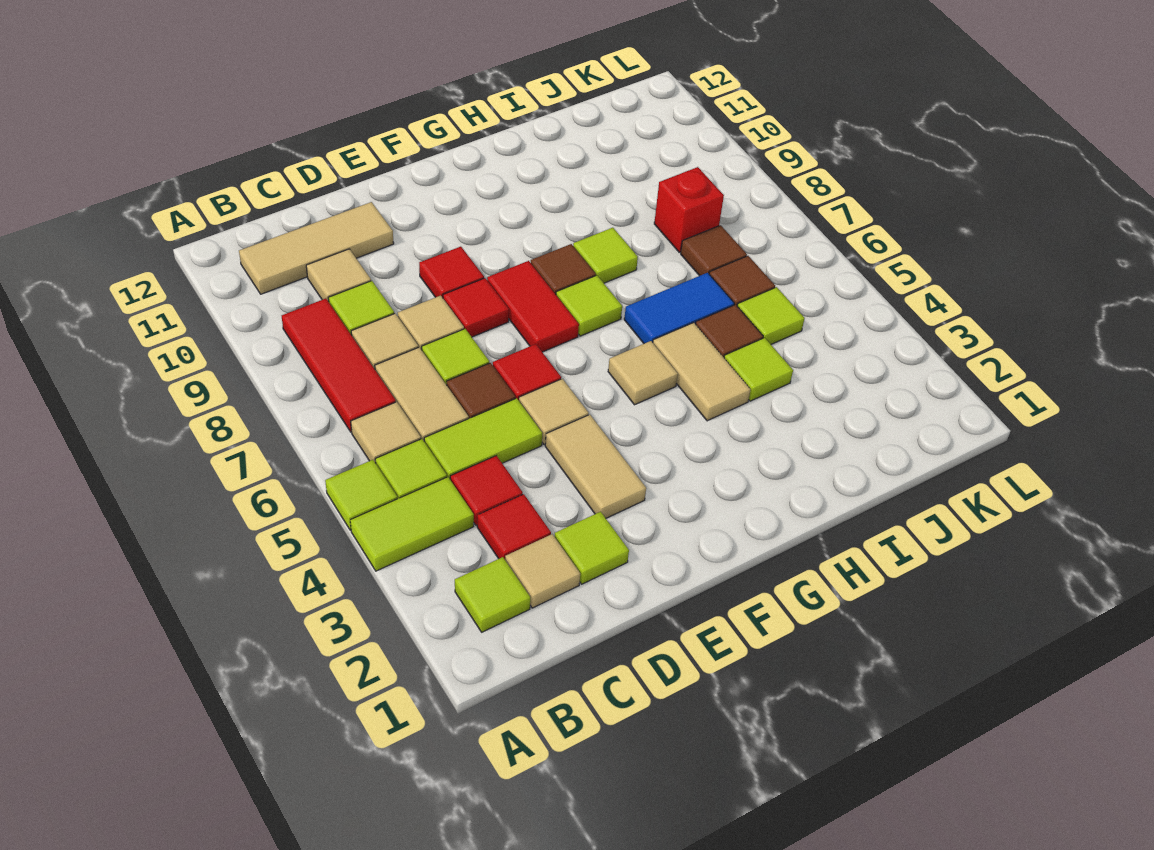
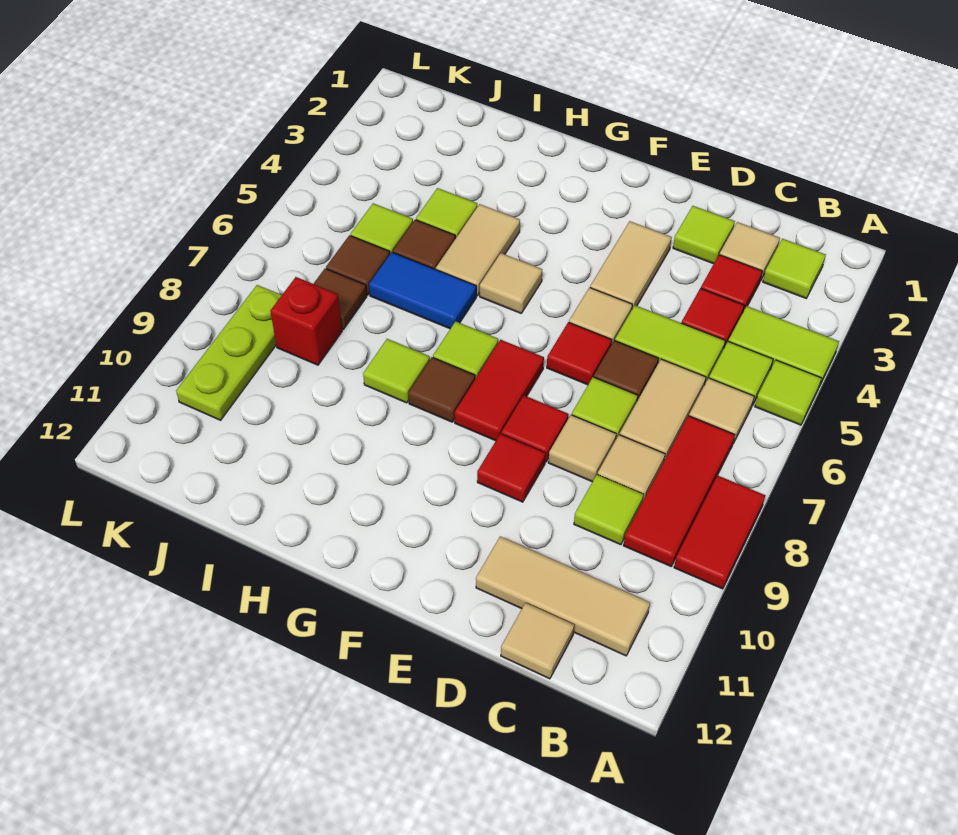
none -> red tile A8:A9 level 1
tan tile C10 level 1 -> tan tile C12 level 1
none -> lime plate K8:K10 level 1

